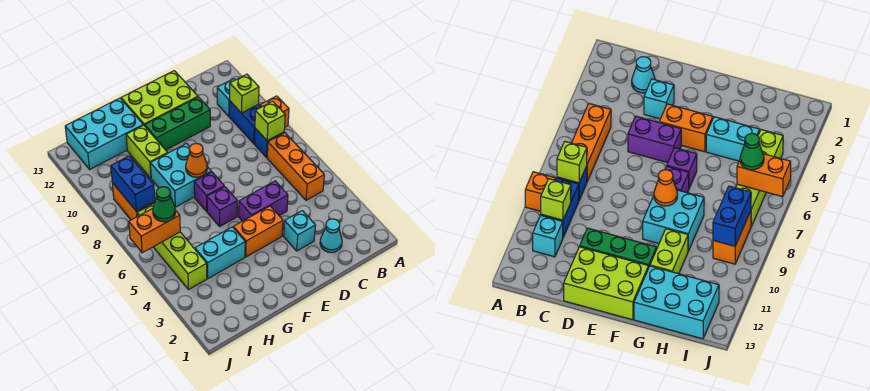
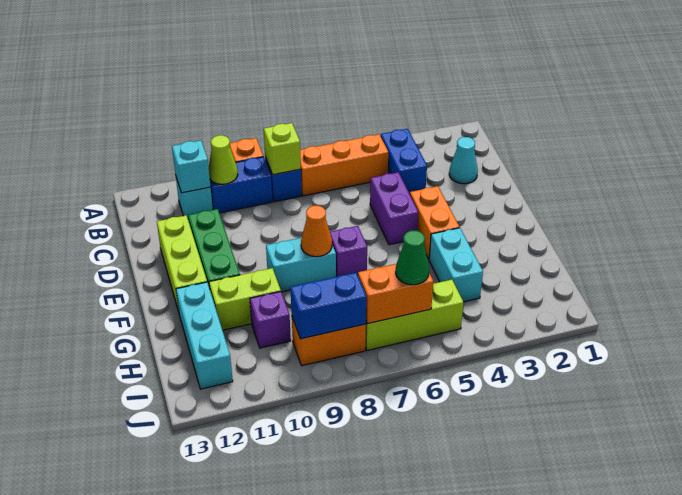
none -> blue brick B4:C4 level 1
lime brick B10 level 2 -> lime cone B10 level 2
cyan brick D3 level 1 -> cyan brick B11 level 2
lime brick D12:F13 level 1 -> lime brick D12:F12 level 1
purple brick F6 level 1 -> purple brick H10 level 1
cyan brick F8:G9 level 1 -> cyan brick F8:F9 level 1
cyan brick G12:I13 level 1 -> cyan brick G12:I12 level 1
lime brick I4:I7 level 1 -> lime brick I5:I7 level 1
orange brick I6:J6 level 2 -> orange brick I6:I7 level 2

